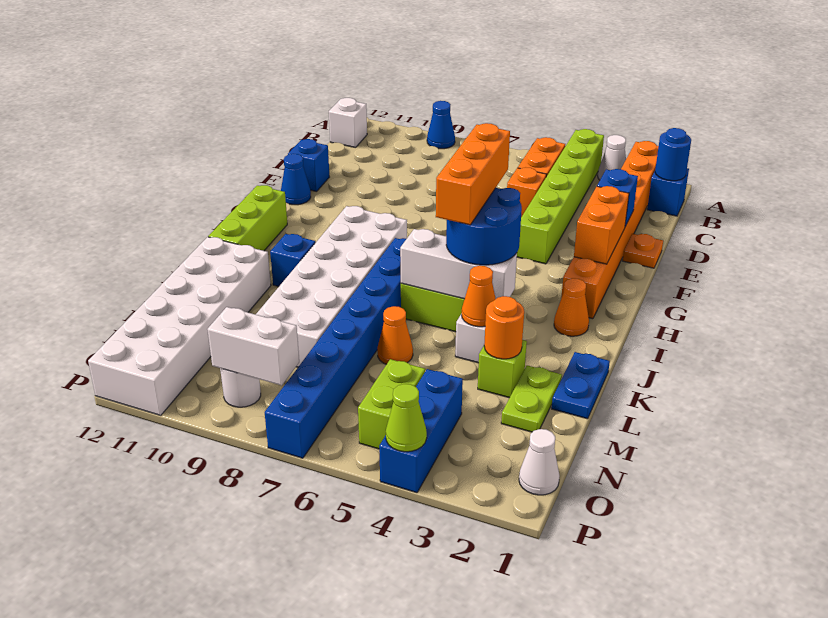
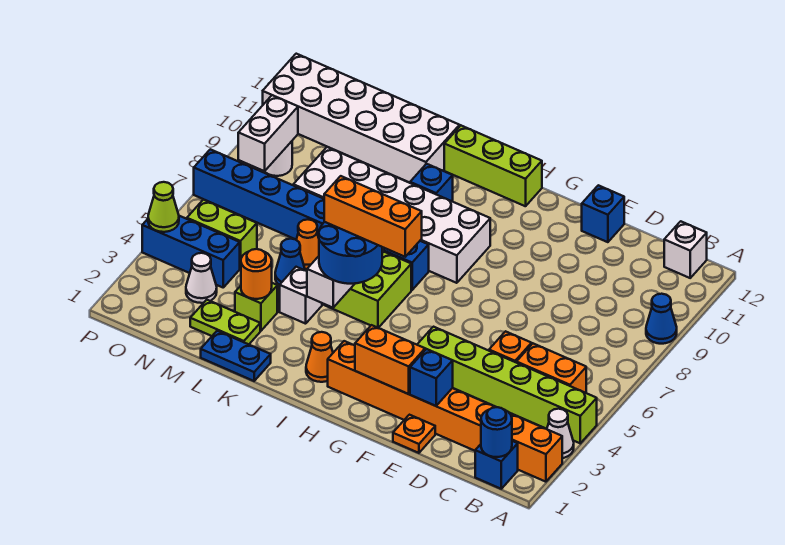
blue cone F12 level 1 -> blue cone L5 level 1
orange cone K4 level 2 -> none
white cone O1 level 1 -> white cone N3 level 1

